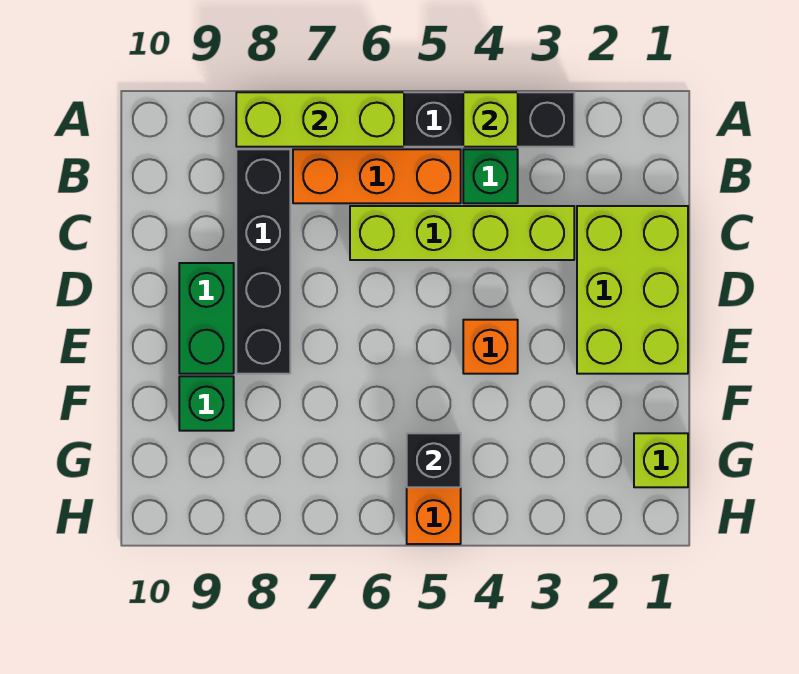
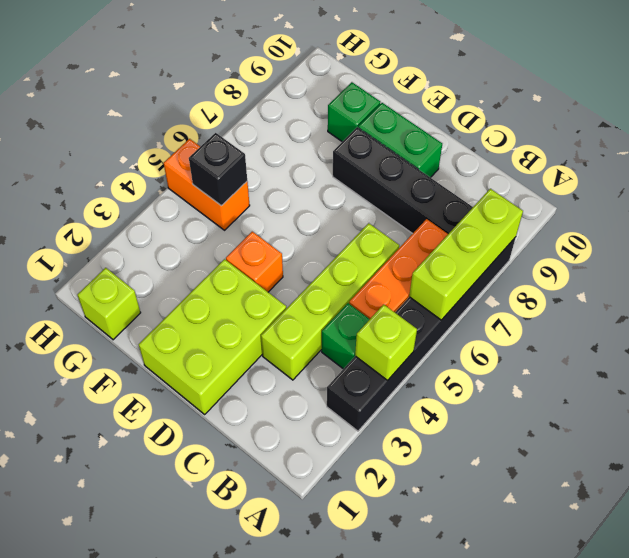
lime brick C1:E2 level 1 -> lime brick D1:E3 level 1

